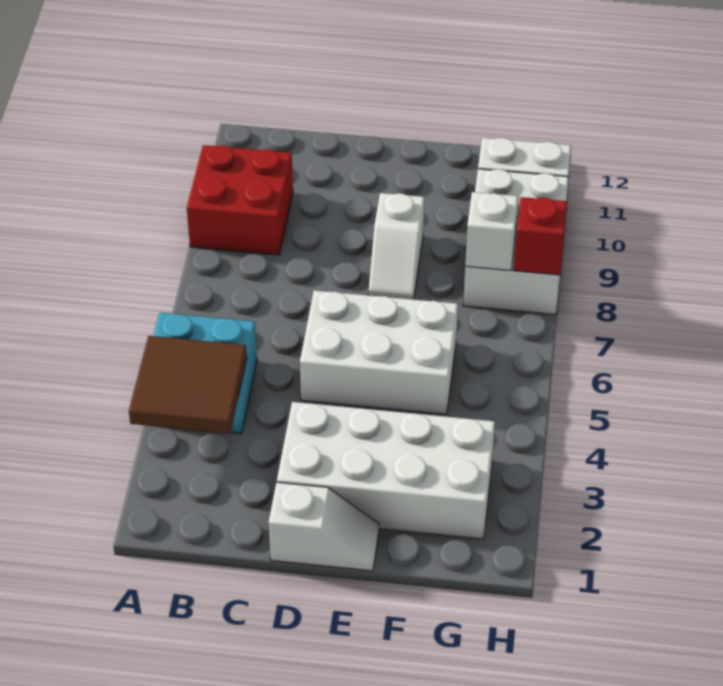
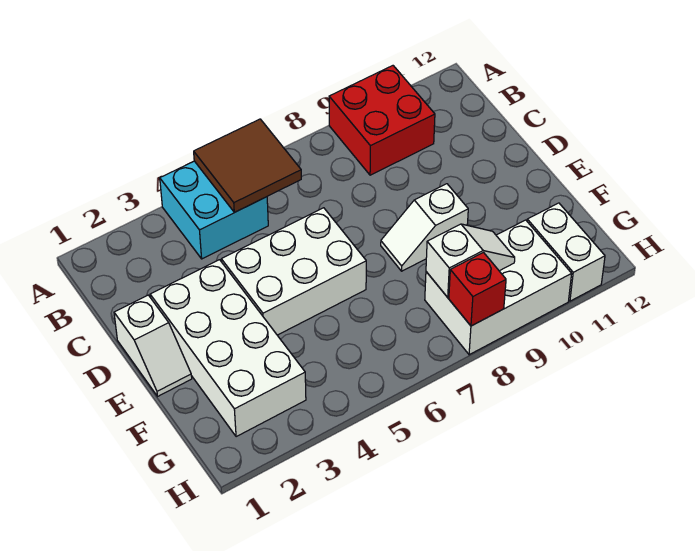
brown tile A3:B4 level 2 -> brown tile A5:B6 level 2
white brick D5:F6 level 1 -> white brick D4:E6 level 1

